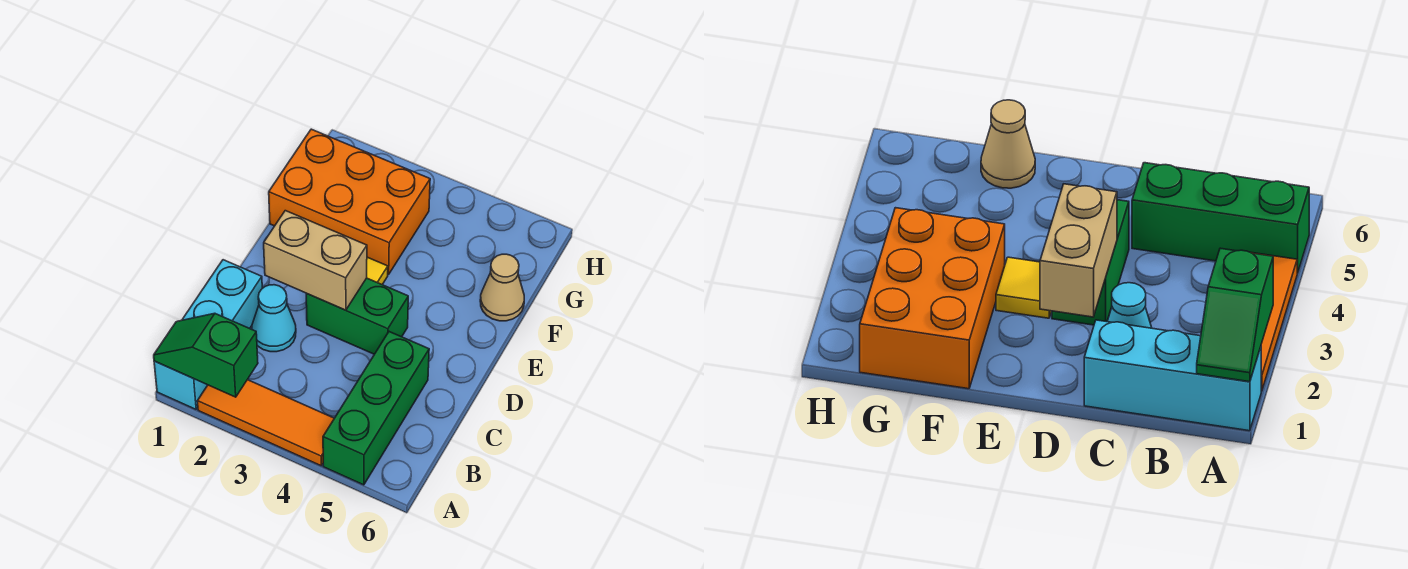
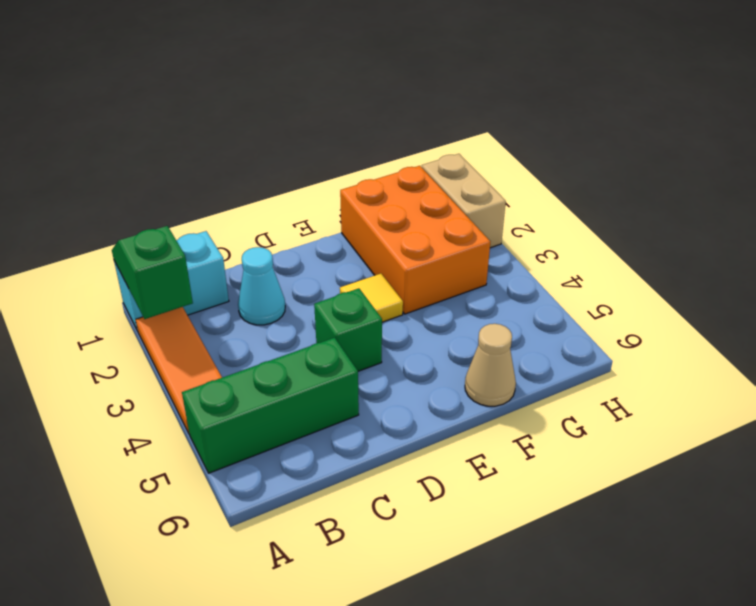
cyan brick A1:C1 level 1 -> cyan brick A1:B1 level 1
tan brick D2:D3 level 2 -> tan brick H1:H2 level 1
green brick D3:D4 level 1 -> green brick D4 level 1

